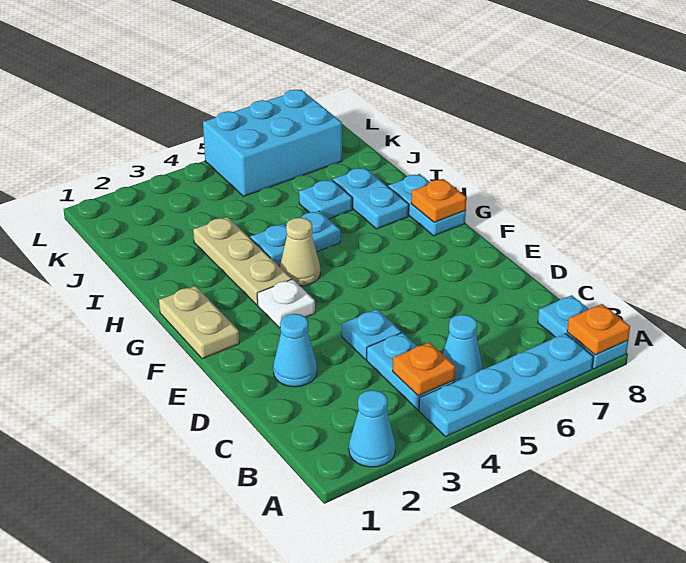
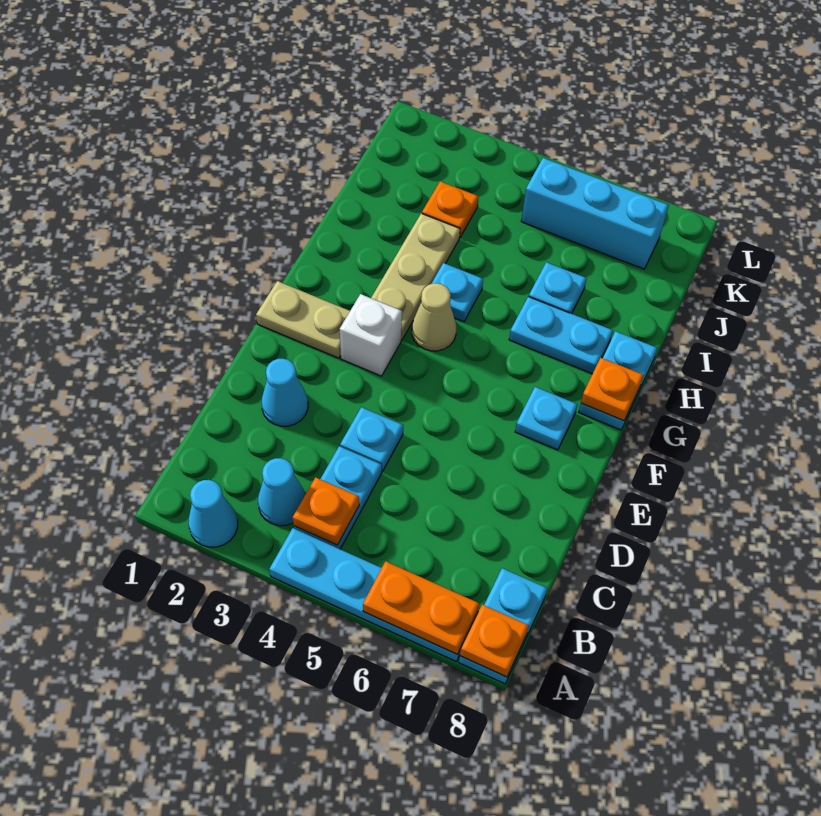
none -> orange plate A6:A7 level 2
cyan cone B5 level 1 -> cyan cone B3 level 1
tan plate F1:G1 level 1 -> tan plate F1:F2 level 1
white plate F3 level 1 -> white brick F3 level 1
cyan plate H5 level 1 -> cyan plate F7 level 1
cyan plate H7:I7 level 1 -> cyan plate H6:H7 level 1
none -> orange plate J3 level 1
cyan brick K5:L7 level 1 -> cyan brick K5:K7 level 1

